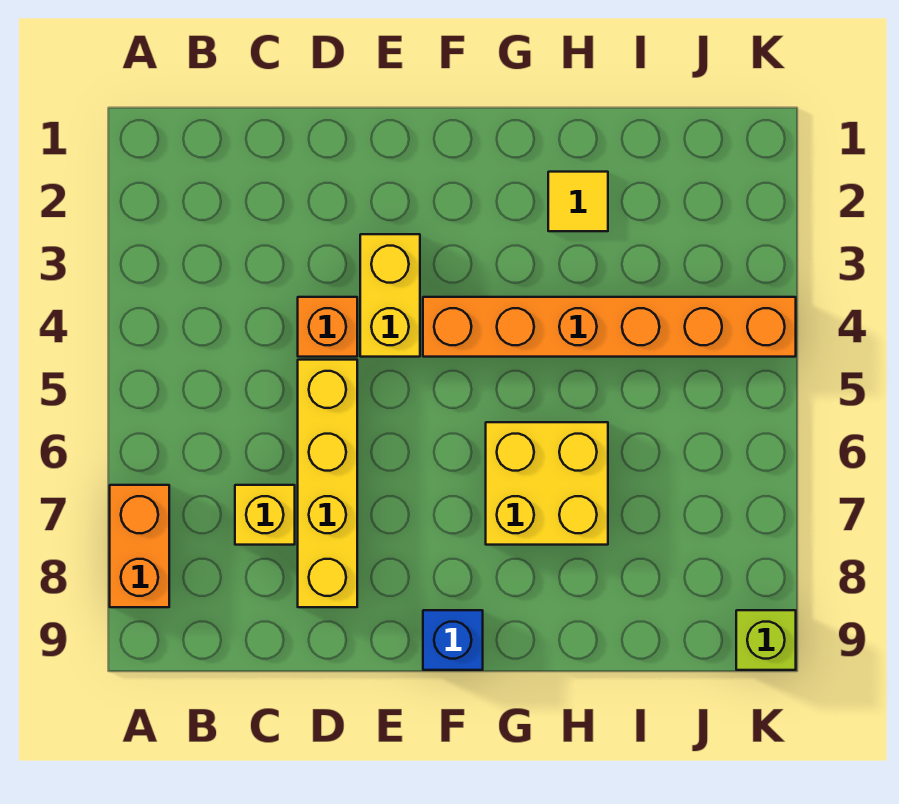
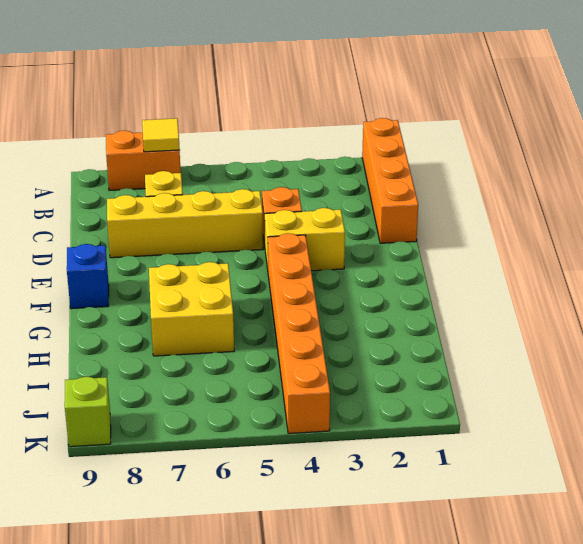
none -> orange brick A1:D1 level 1
yellow tile H2 level 1 -> yellow tile A7 level 2

